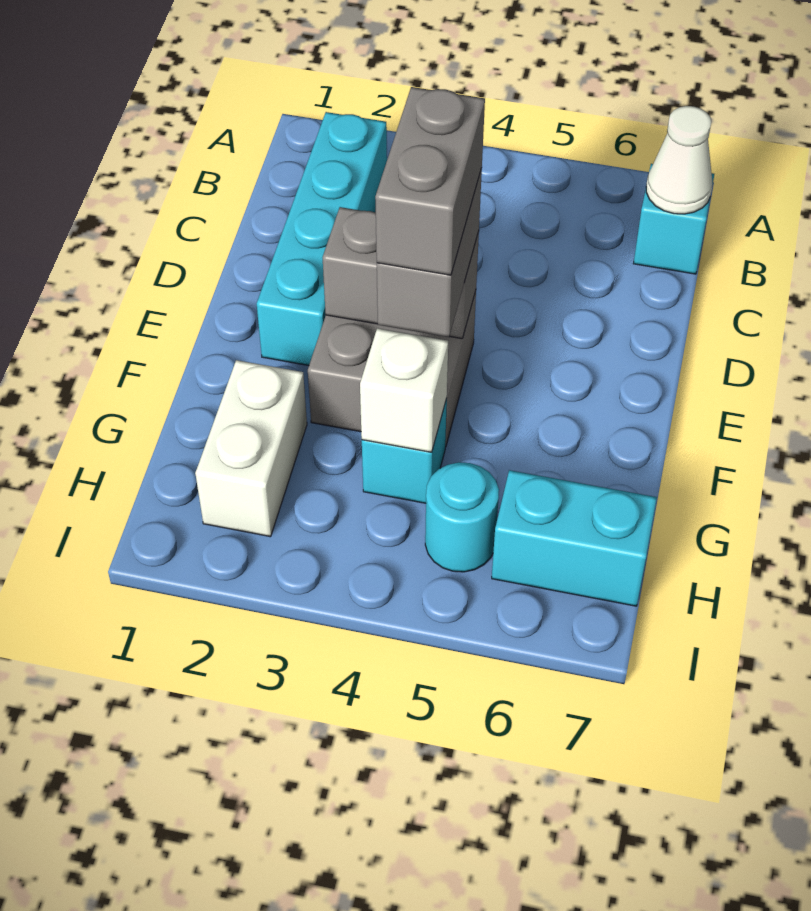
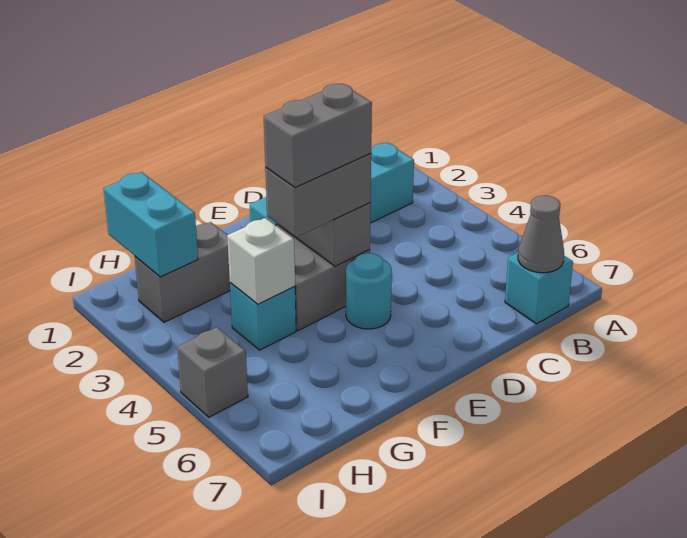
white cone B7 level 2 -> grey cone B7 level 2
white brick G2:H2 level 1 -> grey brick G2:H2 level 1
cyan round brick H5 level 1 -> cyan round brick E5 level 1
cyan brick H6:H7 level 1 -> cyan brick H1:H2 level 2
none -> grey brick I5 level 1

